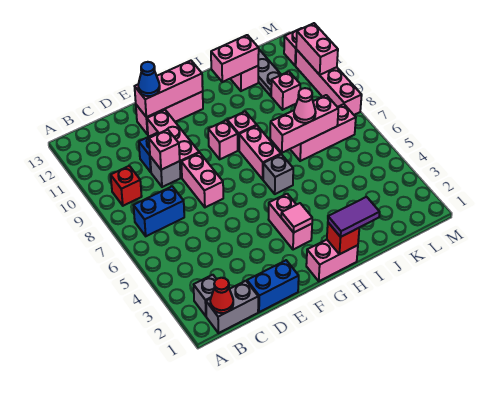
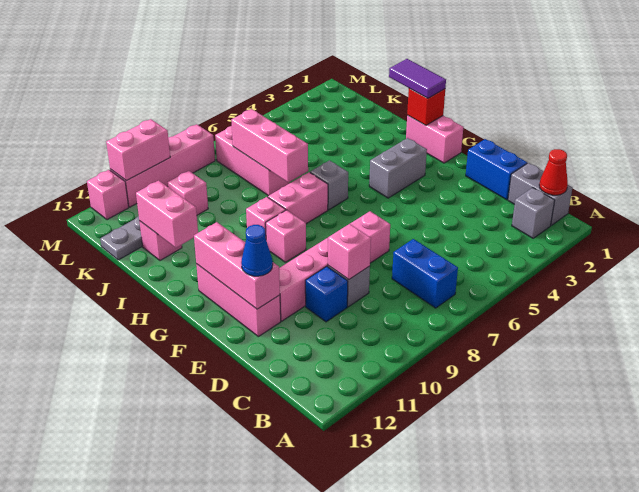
red brick B9 level 1 -> none
pink brick G3:G4 level 1 -> grey brick G3:G4 level 1
pink tile G3 level 2 -> none
pink cone J7 level 3 -> none

